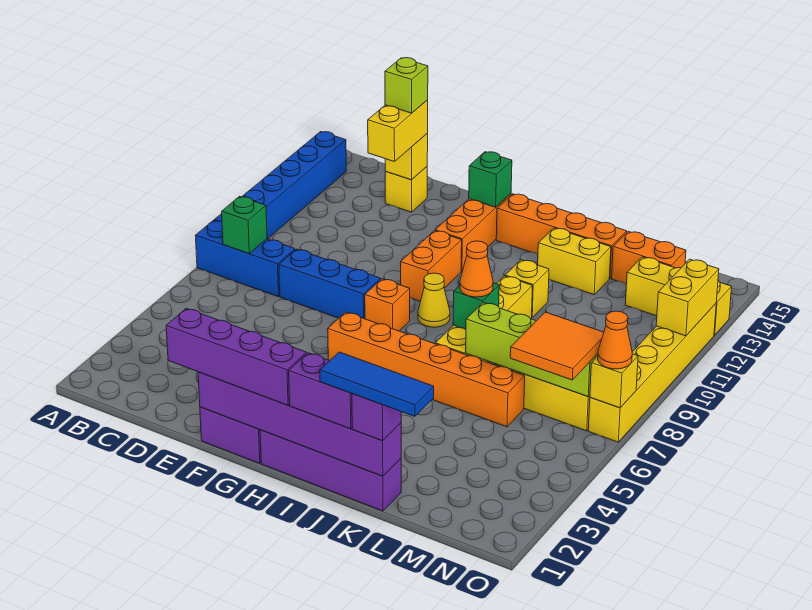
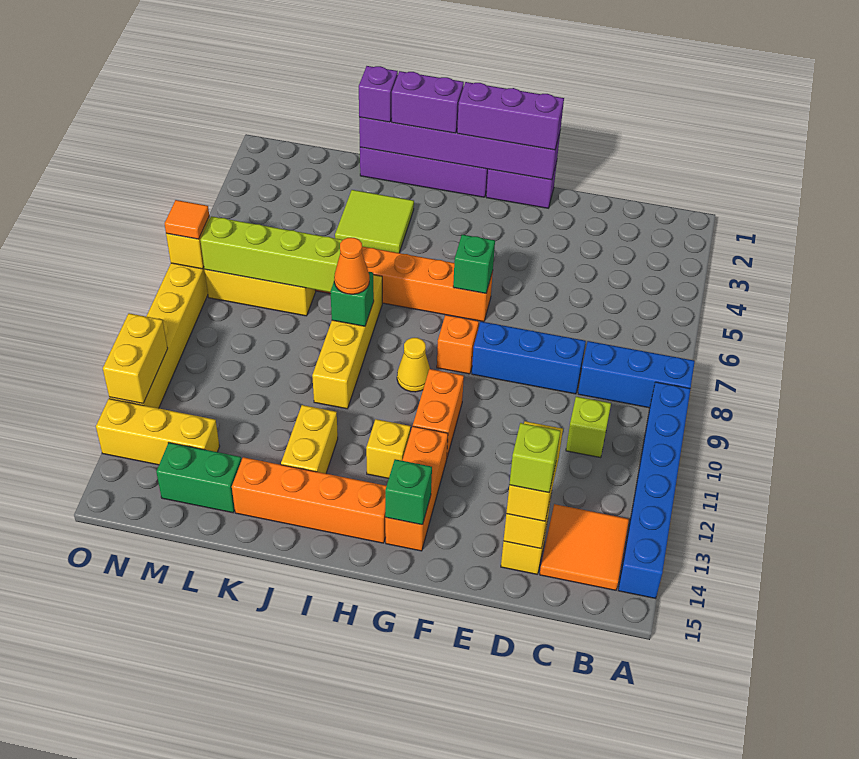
green brick B8 level 2 -> green brick G6 level 2
none -> lime brick C10 level 1
purple brick E1:H1 level 3 -> purple brick F1:H1 level 3
blue tile J1:L1 level 4 -> none
none -> lime tile J3:K4 level 1
yellow brick J11 level 1 -> yellow brick H12 level 1
yellow brick J13:K13 level 1 -> yellow brick J12:J13 level 1
orange brick L14:M14 level 1 -> green brick L14:M14 level 1
orange tile M6:N7 level 3 -> orange tile B13:C14 level 1
orange cone O7 level 3 -> orange tile O7 level 3

